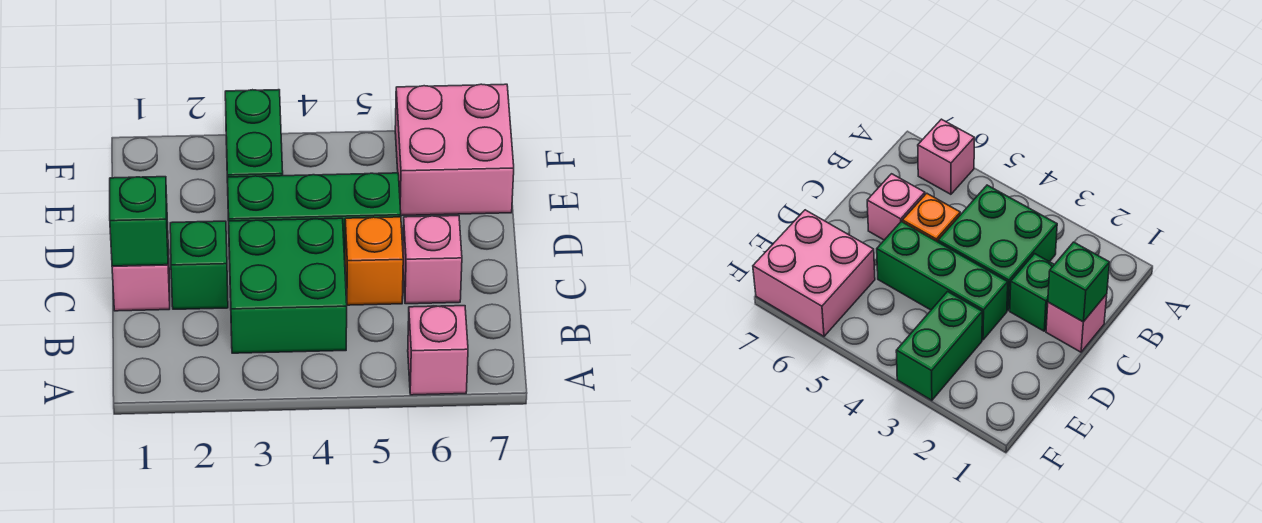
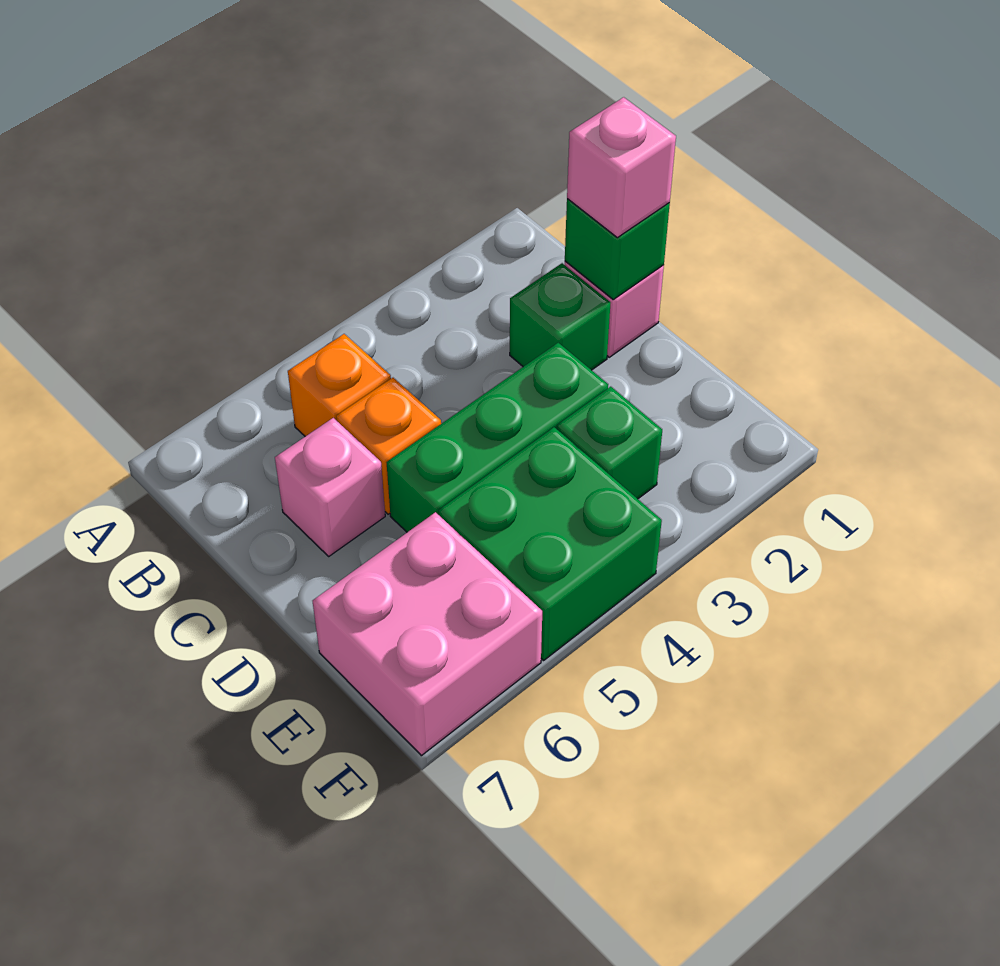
pink brick A6 level 1 -> pink brick C1 level 3
green brick B3:C4 level 1 -> green brick E4:F5 level 1
none -> orange brick B5 level 1
green brick E3:F3 level 1 -> green brick E3 level 1

